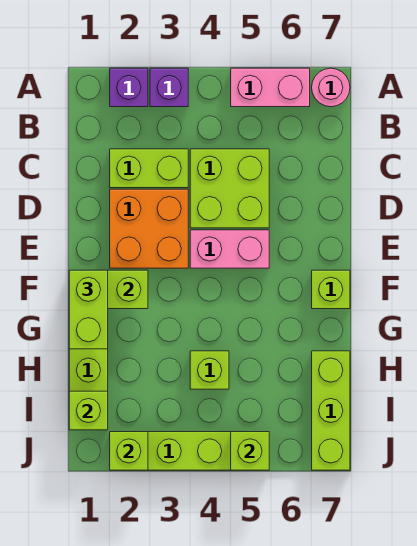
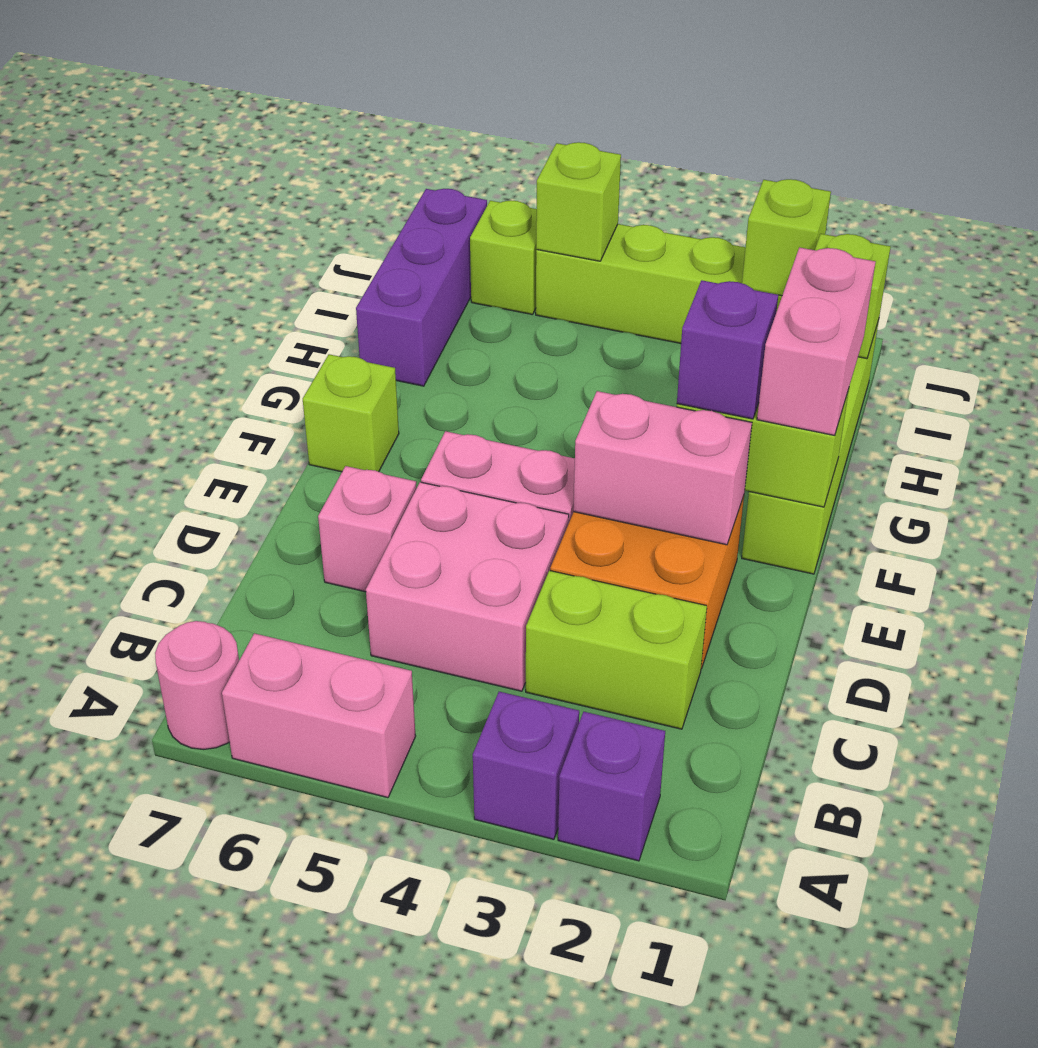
lime brick C4:D5 level 1 -> pink brick C4:D5 level 1
none -> pink brick D6 level 1
none -> pink brick E2:E3 level 2
lime brick F1:G1 level 3 -> pink brick F1:G1 level 3
none -> purple brick F2 level 3
lime brick H4 level 1 -> lime brick J6 level 1
lime brick H7:J7 level 1 -> purple brick H7:J7 level 1

